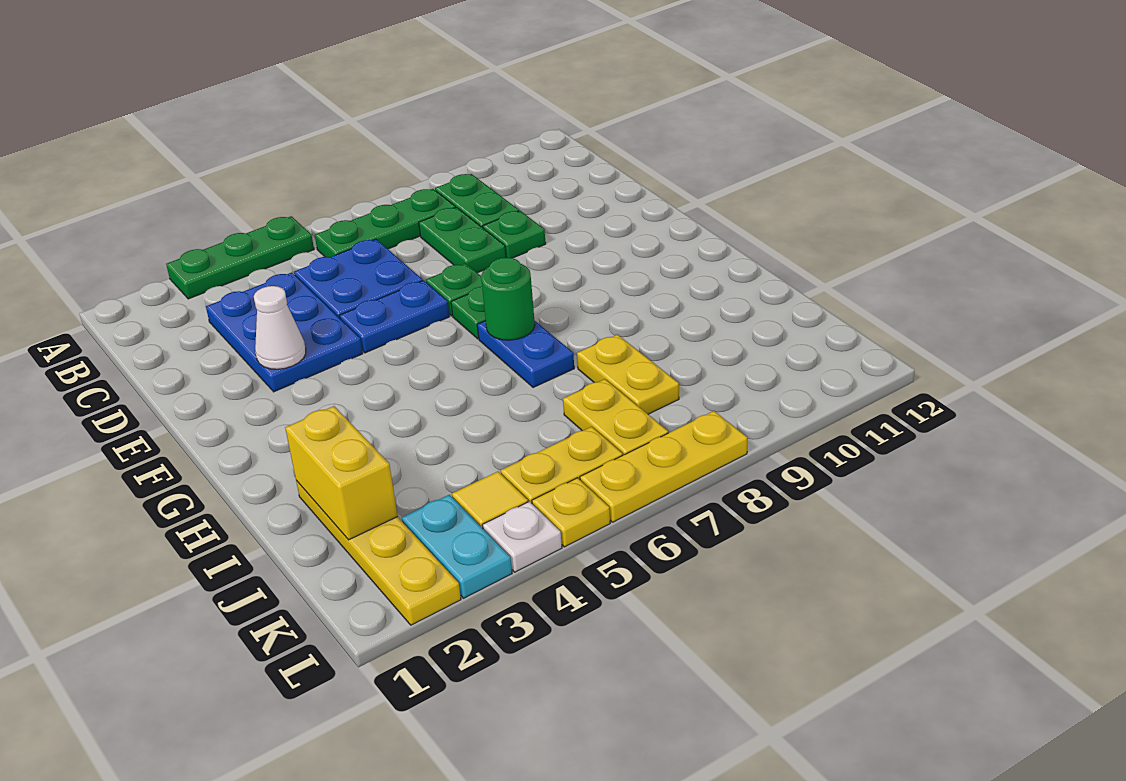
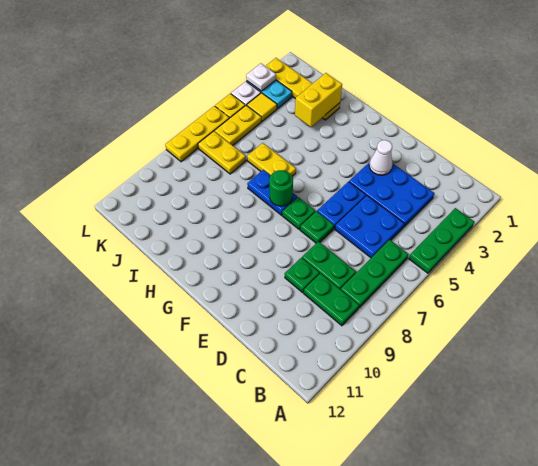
yellow brick I2:J2 level 2 -> yellow brick I2:I3 level 2
yellow plate I8:J8 level 1 -> yellow plate H6:I6 level 1
none -> white plate L3 level 2

